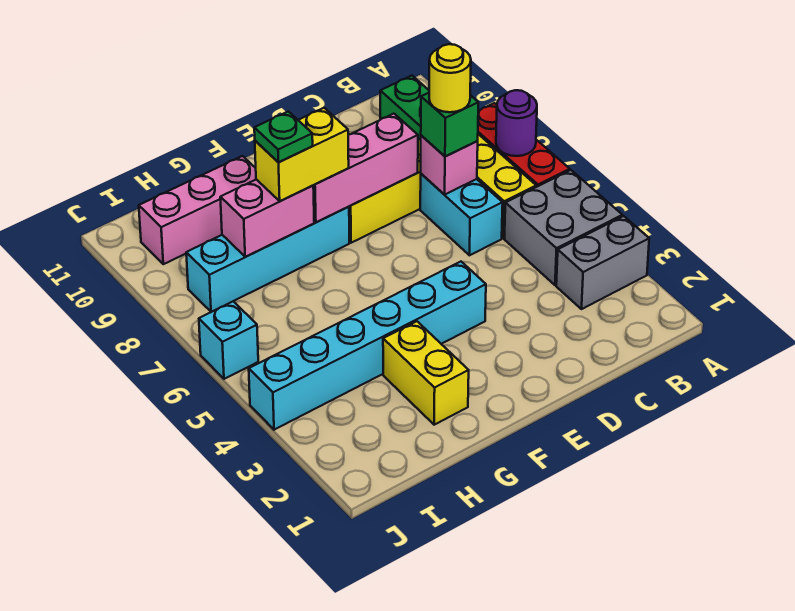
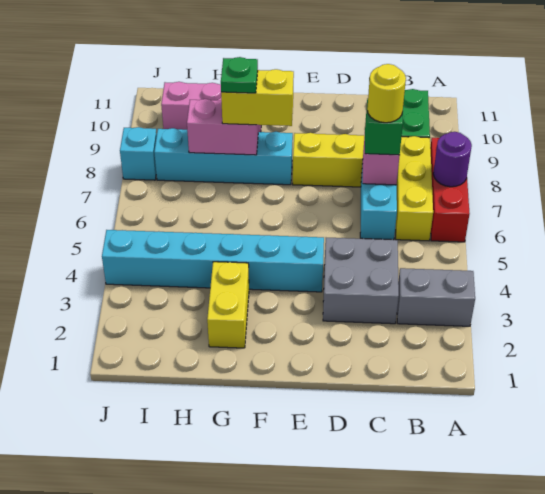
grey brick A4:B5 level 1 -> grey brick C3:D4 level 1
pink brick D8:F8 level 2 -> none
cyan brick J6 level 1 -> cyan brick J8 level 1

